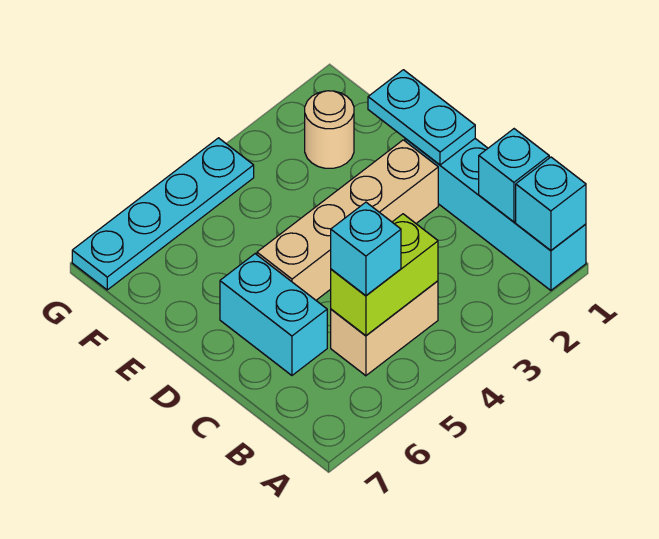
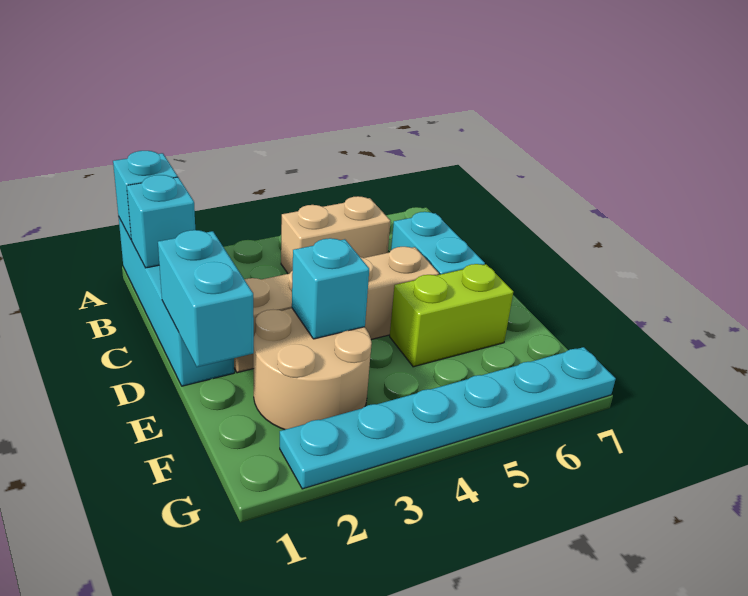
lime brick B4:B5 level 2 -> lime brick E5:E6 level 1
cyan brick B5 level 3 -> cyan brick E3 level 2
cyan plate D1:E1 level 2 -> cyan brick D1:E1 level 2
tan round brick F2 level 1 -> tan round brick E2:F3 level 1
cyan plate G4:G7 level 1 -> cyan plate G2:G7 level 1

